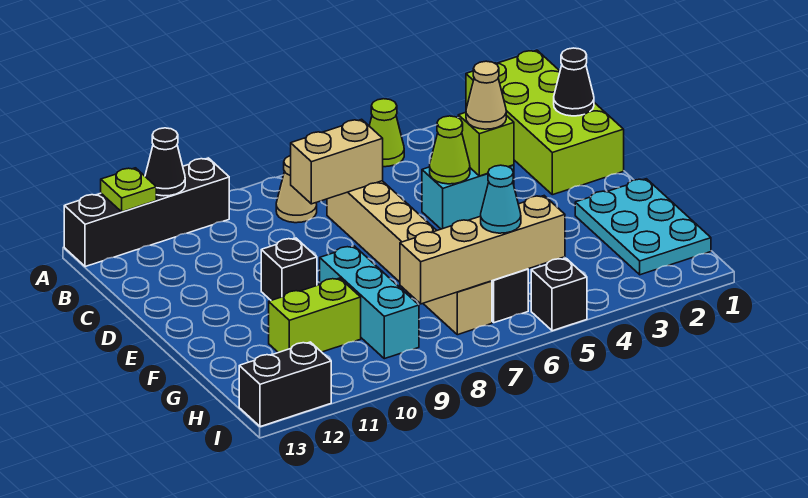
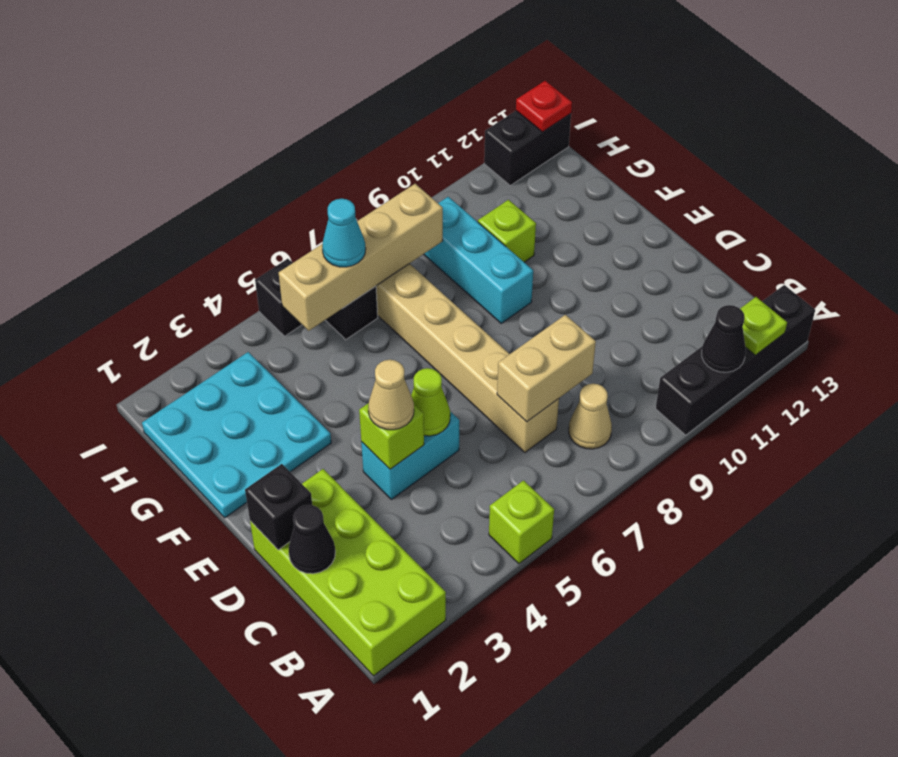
lime cone A5 level 1 -> lime brick A5 level 1
black brick E10 level 1 -> black brick D1 level 2
cyan plate F1:H2 level 1 -> cyan plate F1:H3 level 1
lime brick G10:G11 level 1 -> lime brick G10 level 1
none -> red plate I13 level 2

